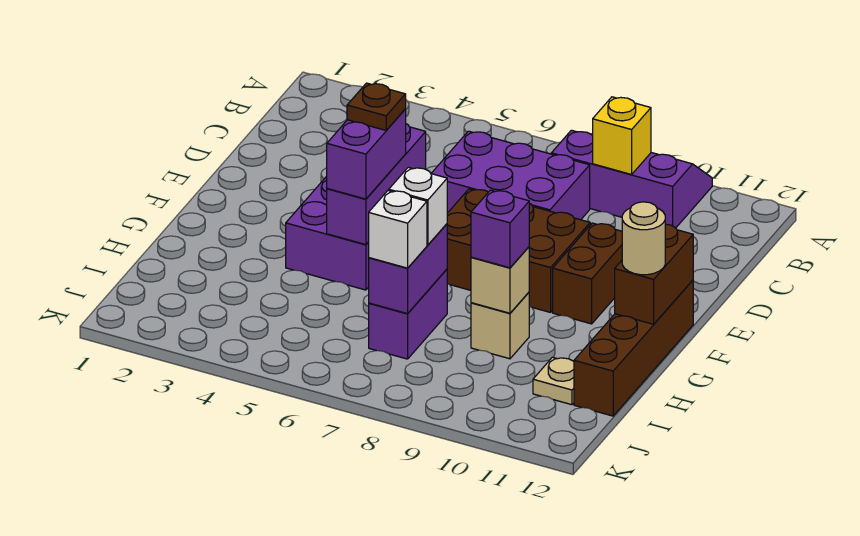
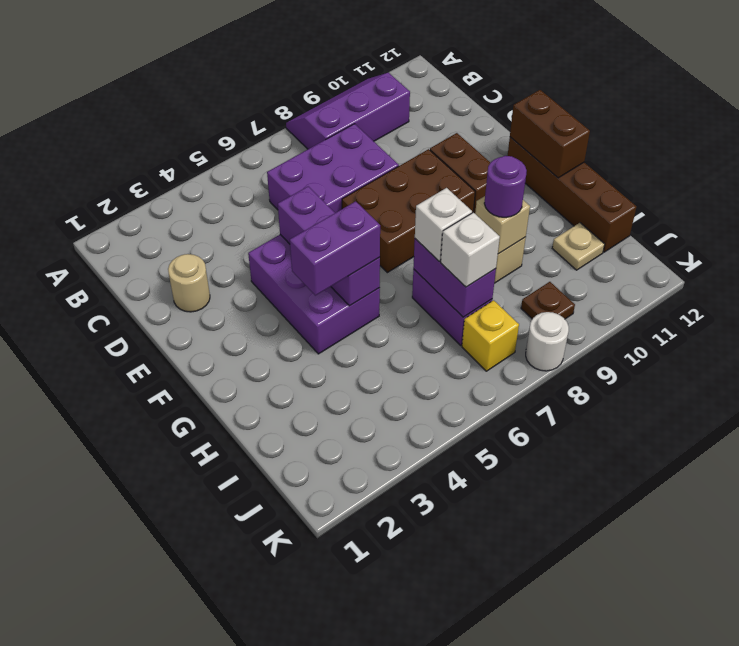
yellow brick B9 level 2 -> yellow brick J7 level 1
purple brick F5:G5 level 3 -> purple brick G4:G5 level 3
brown plate F5 level 4 -> brown plate J9 level 1
tan round brick G12 level 3 -> tan round brick D2 level 1
purple brick H9 level 3 -> purple round brick H9 level 3
none -> white round brick K8 level 1

